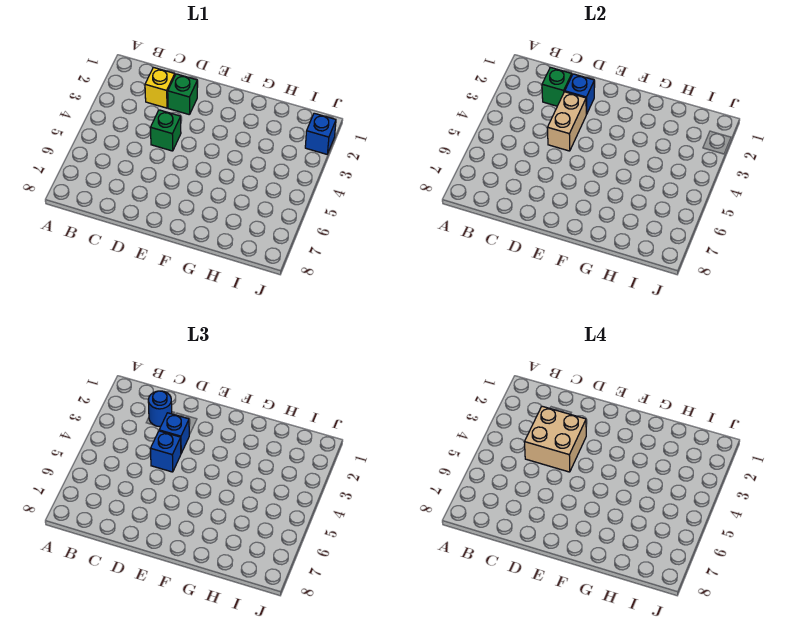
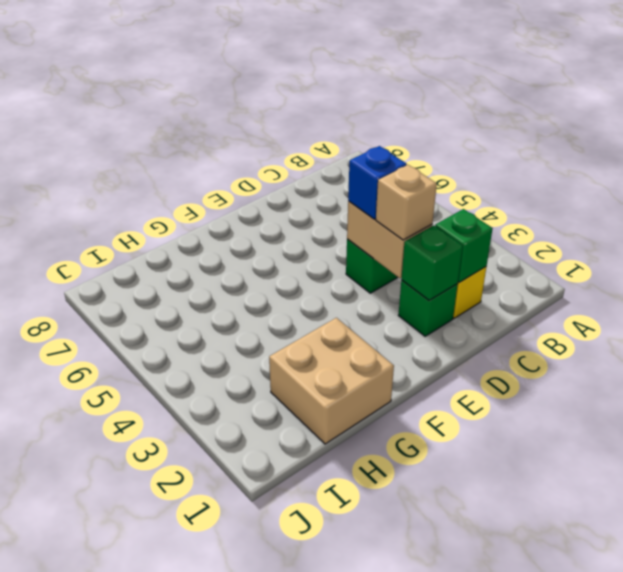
blue round brick C2 level 3 -> none
tan brick C3:D4 level 4 -> tan brick G1:H2 level 1
blue brick D2 level 2 -> green brick D2 level 2
blue brick D3 level 3 -> tan brick D3 level 3
blue brick J2 level 1 -> none

